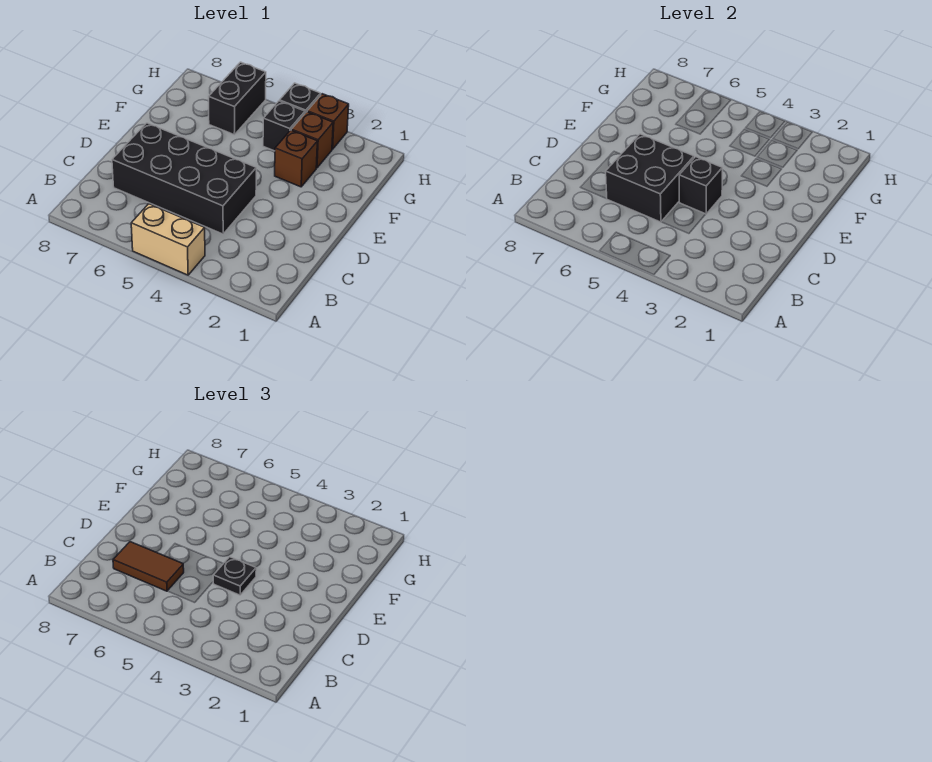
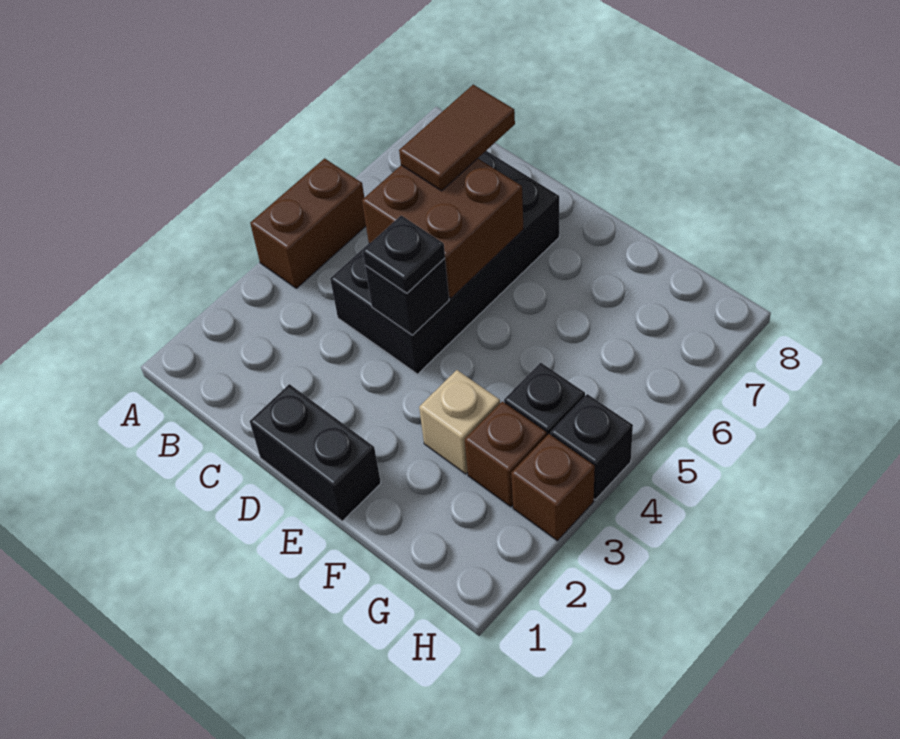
tan brick A4:A5 level 1 -> brown brick A4:A5 level 1
black brick C5:D6 level 2 -> brown brick C5:D6 level 2
brown brick F3 level 1 -> tan brick F3 level 1
black brick G6:H6 level 1 -> black brick D1:E1 level 1

